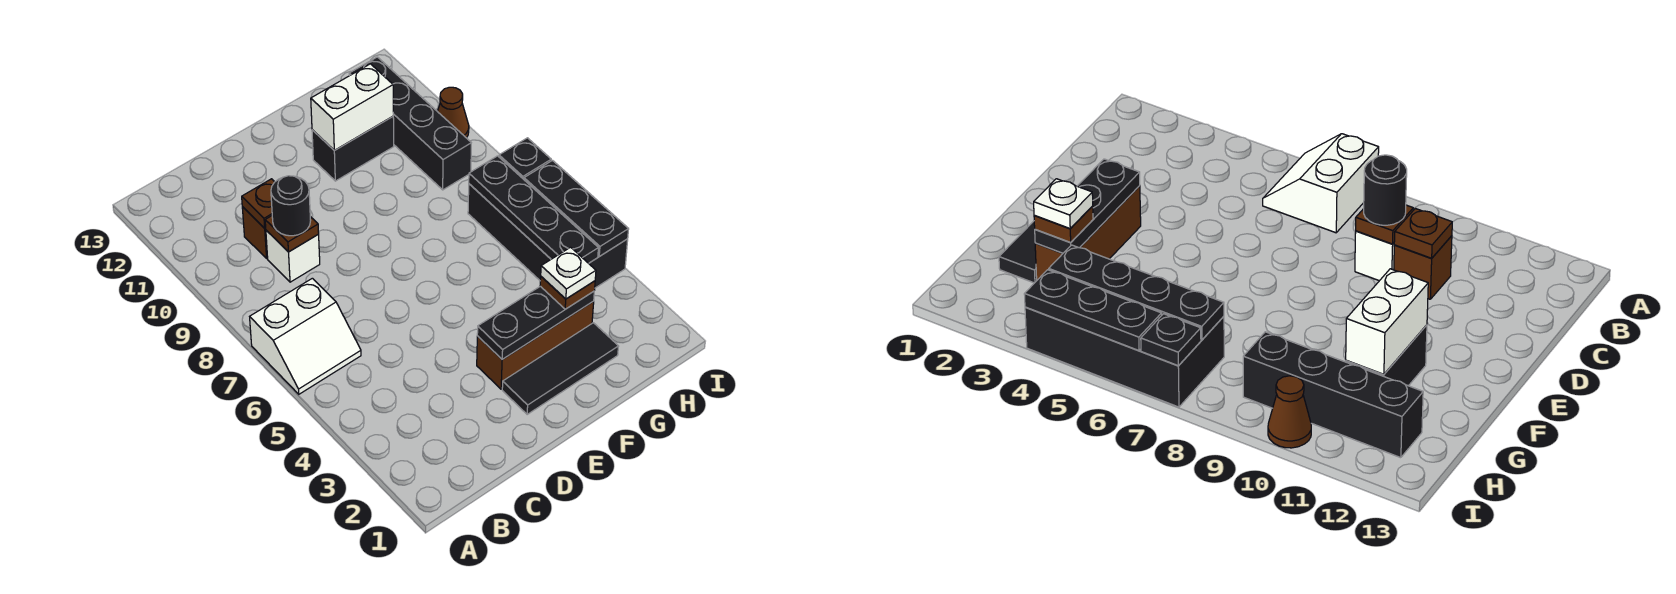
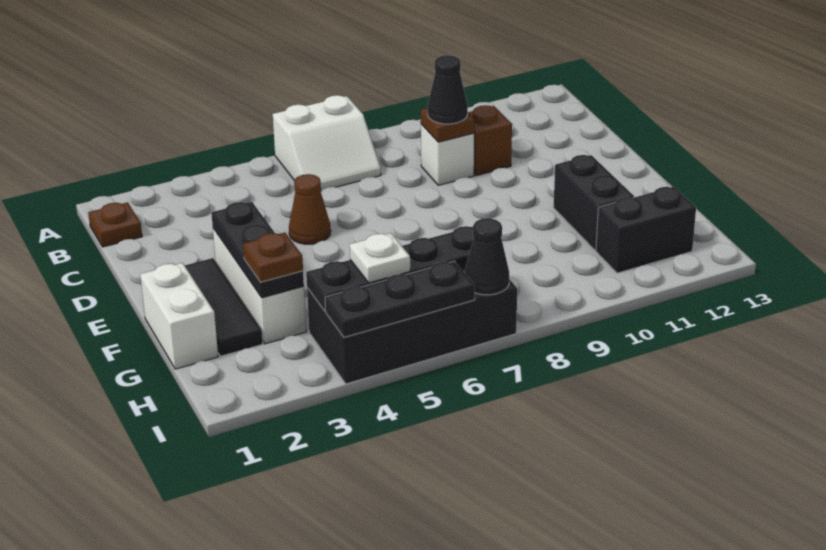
white slope A6:B7 level 1 top 7 -> white slope A6:B7 level 1 top A
black round brick C9 level 3 -> black cone C9 level 3
brown plate C10 level 2 -> brown plate B1 level 1
brown brick E3:G3 level 1 -> white brick E3:G3 level 1
white brick F11:G11 level 2 -> white brick F1:G1 level 1
white plate G3 level 4 -> white plate H5 level 3
black brick H9:H12 level 1 -> black brick H11:H12 level 1
black plate I7 level 2 -> black cone I7 level 2
brown cone I10 level 1 -> brown cone D5 level 1

